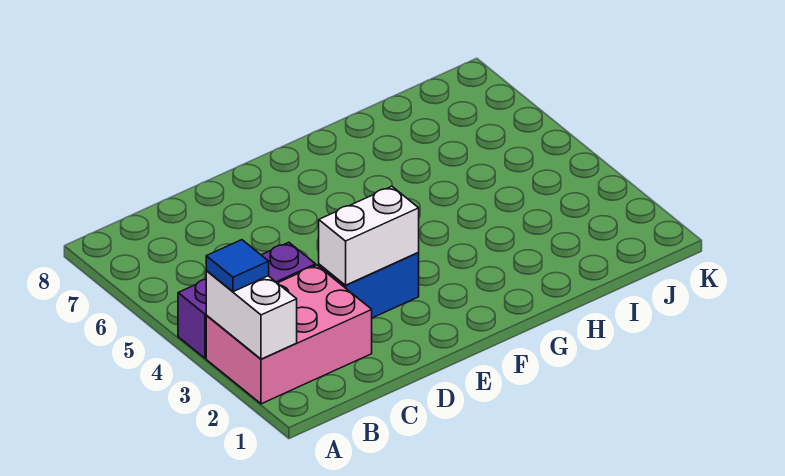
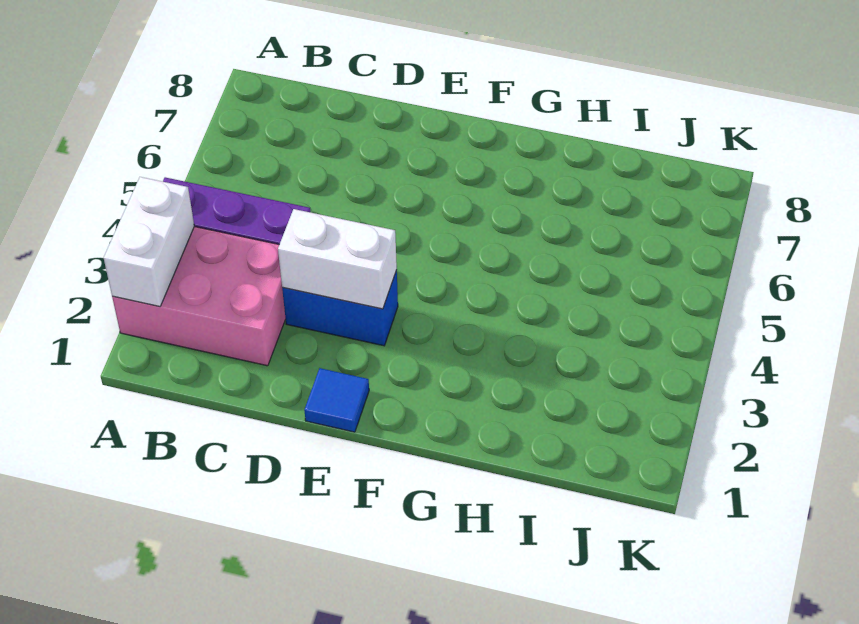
blue tile A3 level 3 -> blue tile E1 level 1

